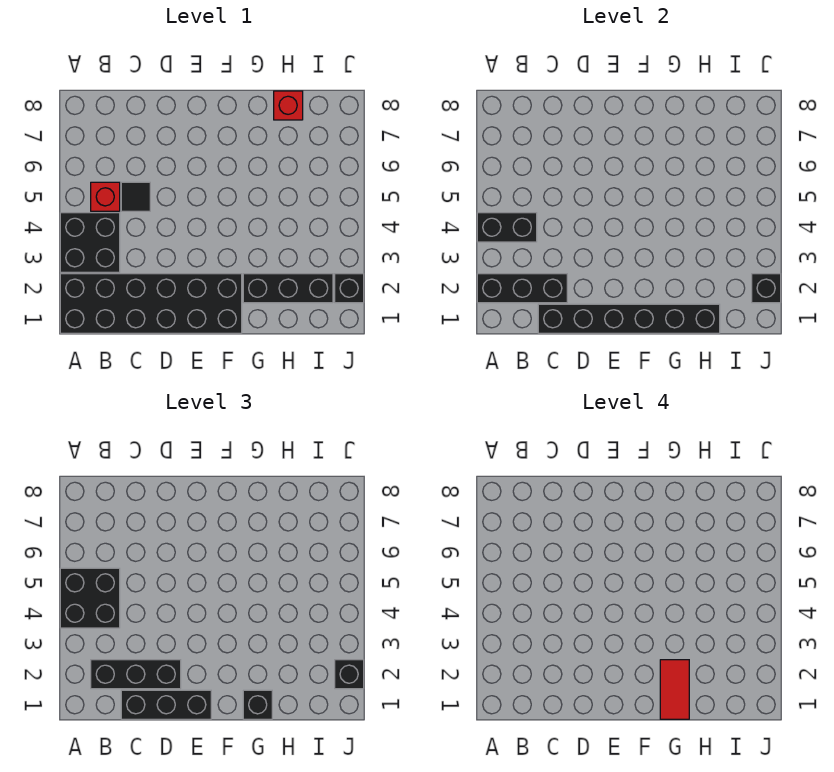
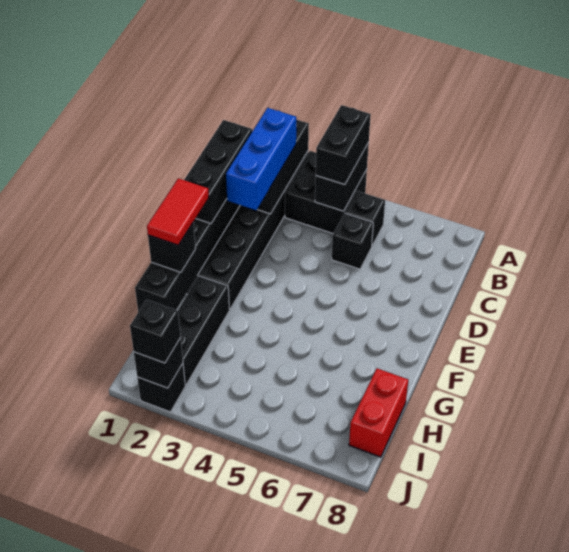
black brick A4:B5 level 3 -> black brick A4:B4 level 3
black brick B2:D2 level 3 -> blue brick B2:D2 level 3
red brick B5 level 1 -> black brick B5 level 1
black tile C5 level 1 -> black brick C5 level 1
red tile G1:G2 level 4 -> red tile F1:G1 level 4
red brick H8 level 1 -> red brick H8:I8 level 1

